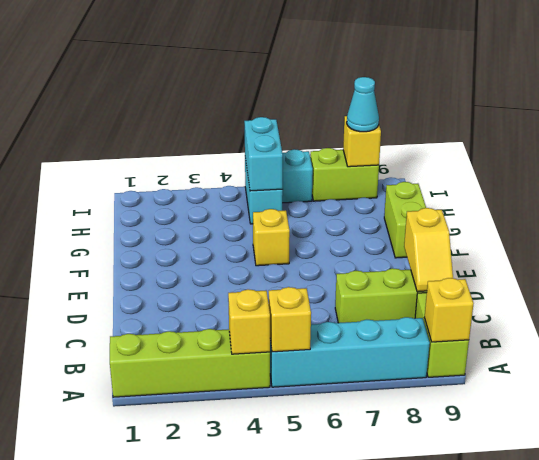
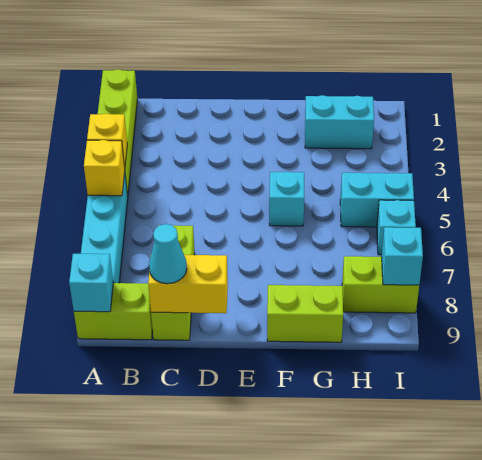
yellow brick A9 level 2 -> cyan brick A9 level 2
yellow slope C9:D9 level 2 top D -> yellow brick C9:D9 level 2
yellow brick F5 level 1 -> cyan brick F5 level 1
cyan brick H5:I5 level 2 -> cyan brick G2:H2 level 1
lime brick I7:I8 level 1 -> lime brick H8:I8 level 1
yellow brick I8 level 2 -> cyan brick I8 level 2
cyan cone I8 level 3 -> cyan cone C9 level 3

